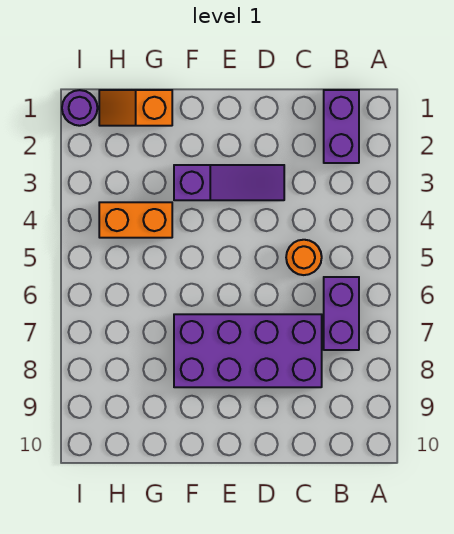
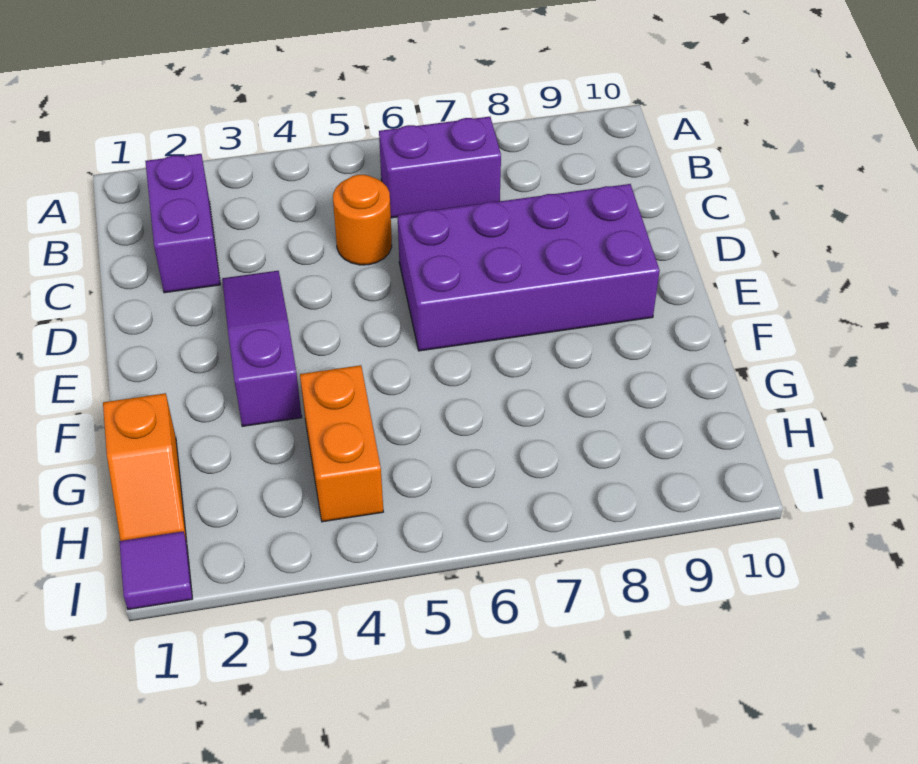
purple brick B1:B2 level 1 -> purple brick B2:C2 level 1
purple brick C7:F8 level 1 -> purple brick D6:E9 level 1
purple round brick I1 level 1 -> purple tile I1 level 1

